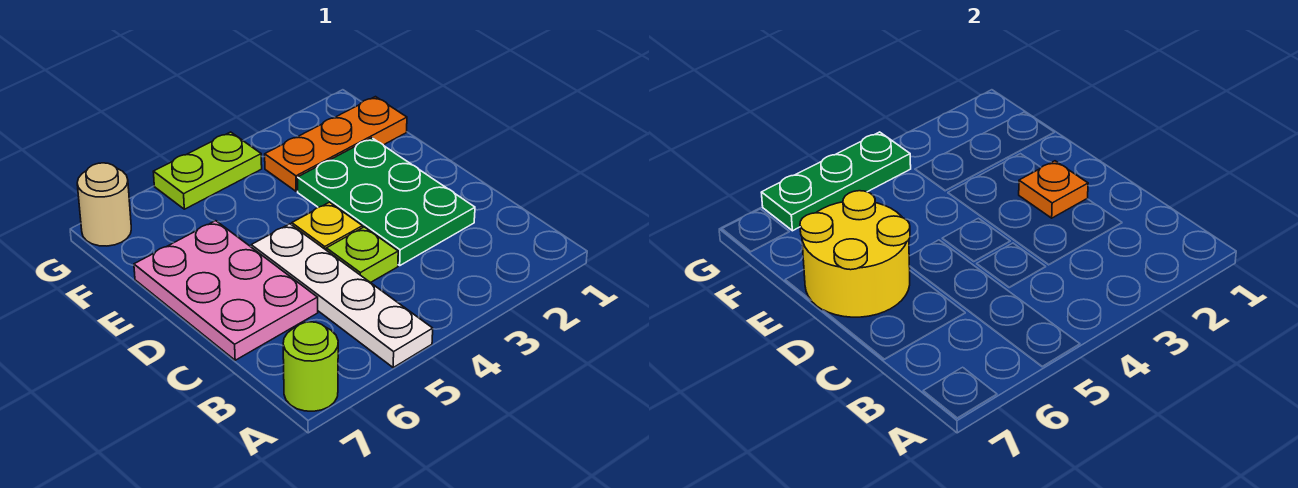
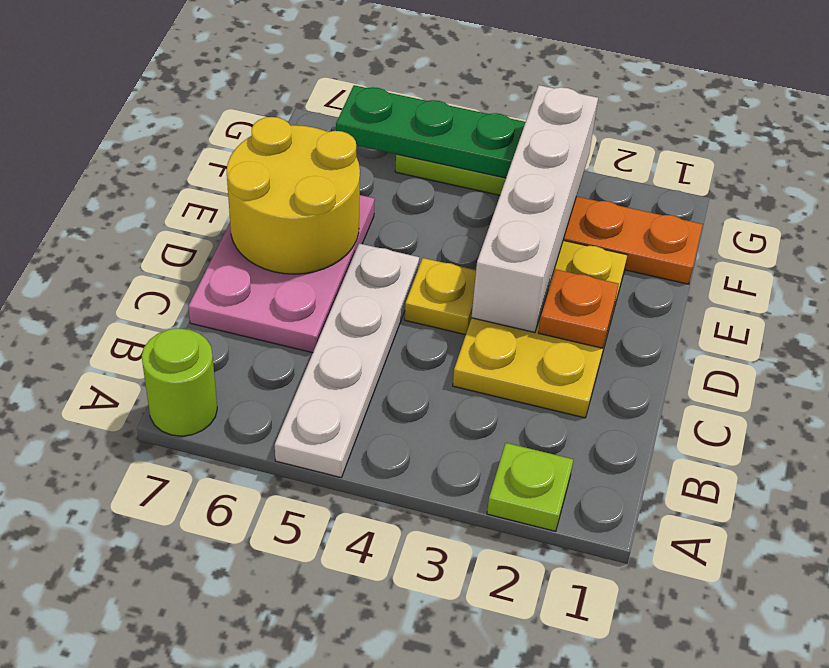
green plate C2:E3 level 1 -> yellow plate C2:E3 level 1
lime plate C4 level 1 -> lime plate A2 level 1
none -> white brick D3:G3 level 2
tan round brick G7 level 1 -> none

